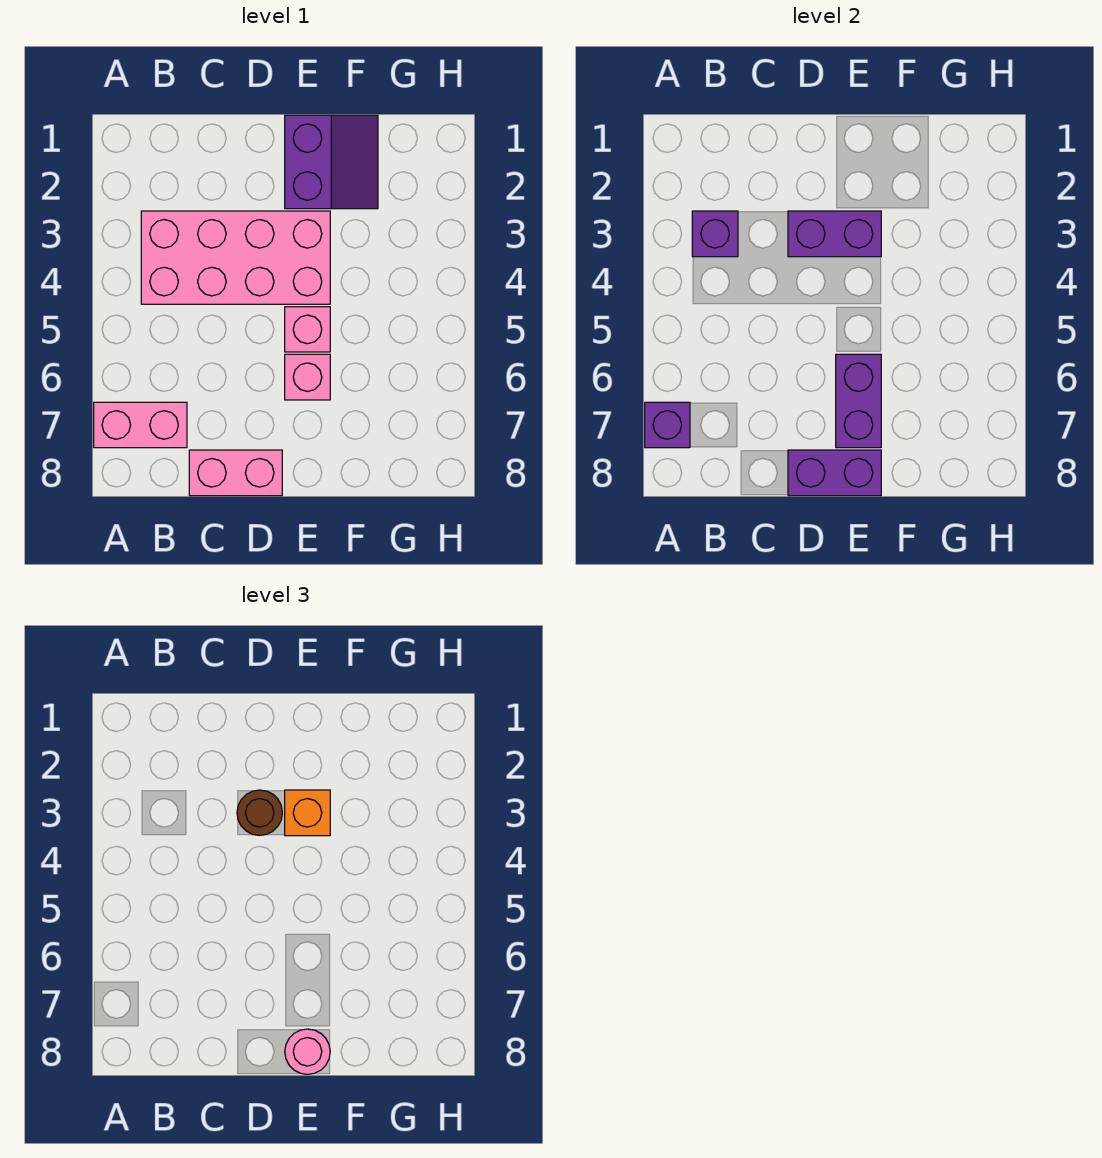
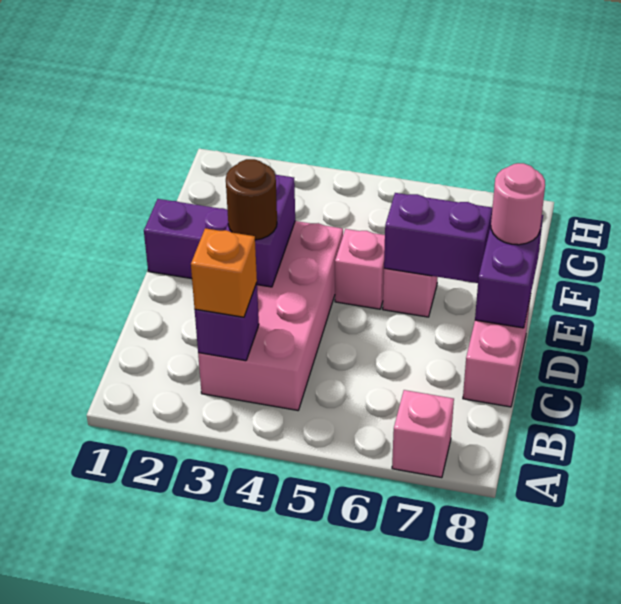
pink brick A7:B7 level 1 -> pink brick A7 level 1
purple brick A7 level 2 -> none
orange brick E3 level 3 -> orange brick B3 level 3

